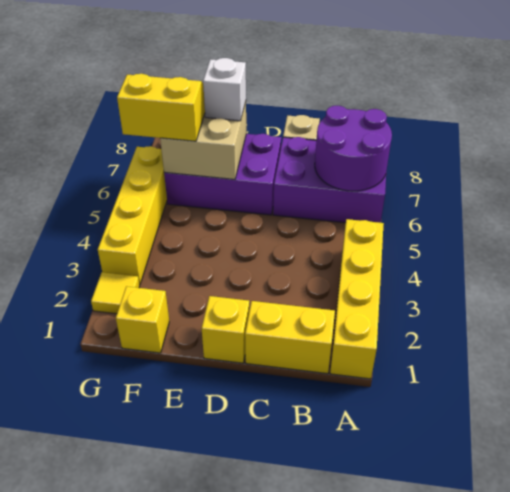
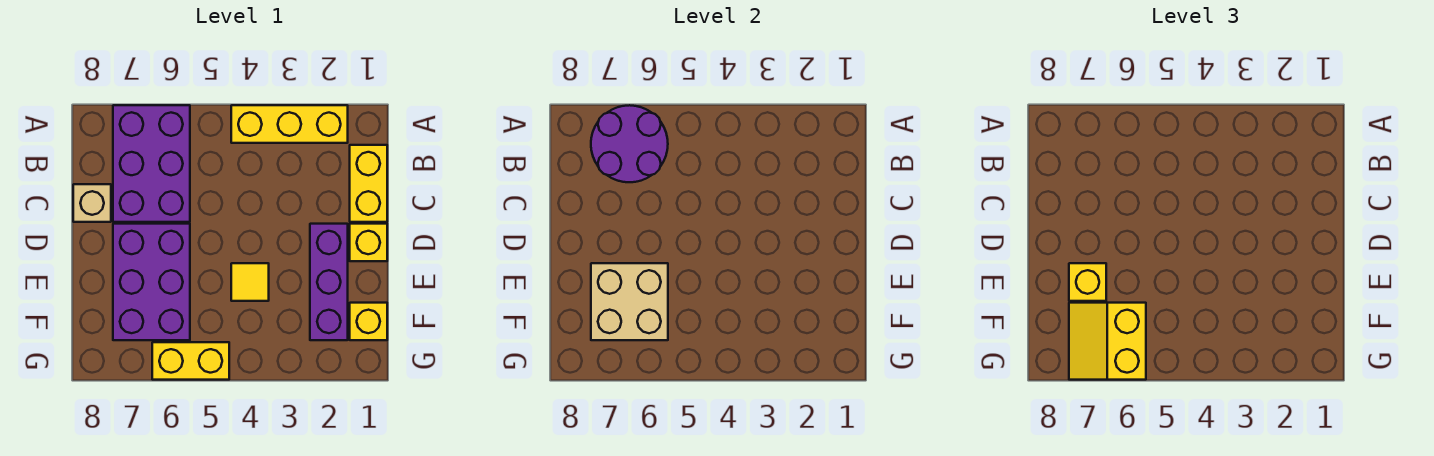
yellow brick A1:A4 level 1 -> yellow brick A2:A4 level 1
none -> purple brick D2:F2 level 1
white brick E7 level 3 -> yellow brick E7 level 3
yellow tile G2 level 1 -> yellow tile E4 level 1
yellow brick G3:G6 level 1 -> yellow brick G5:G6 level 1

